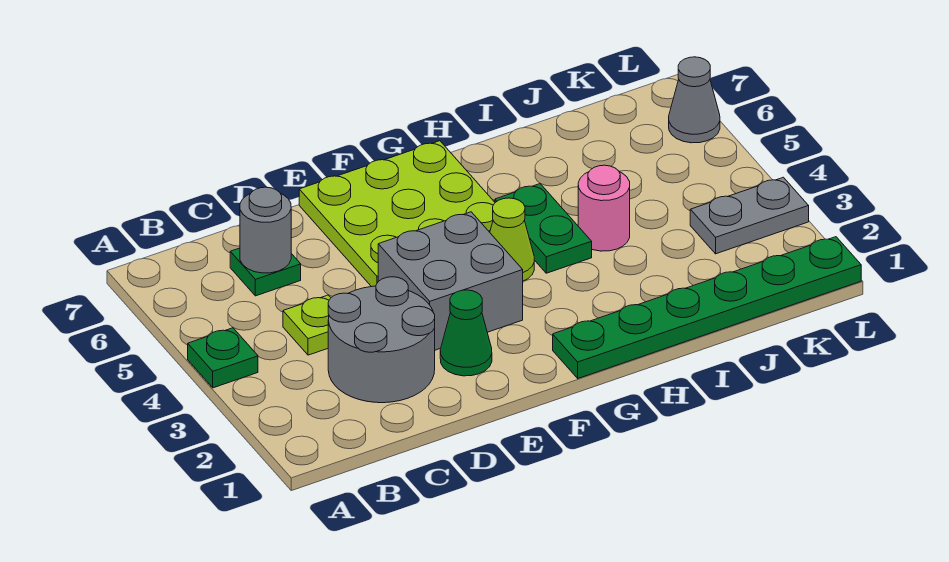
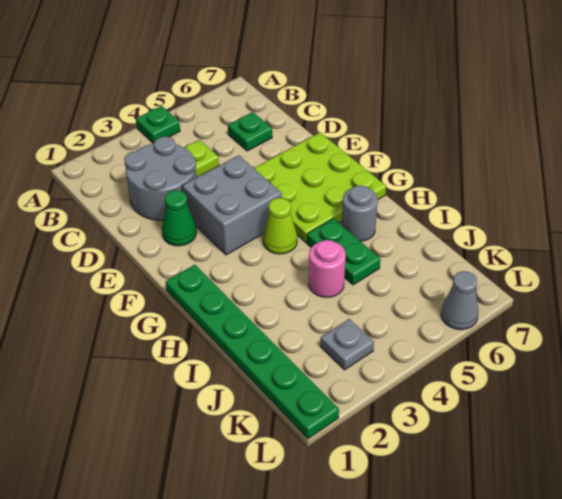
grey round brick C6 level 2 -> grey round brick H6 level 1
green plate H4:H5 level 1 -> green plate H5:I5 level 1
grey plate K3:L3 level 1 -> grey plate K3 level 1

